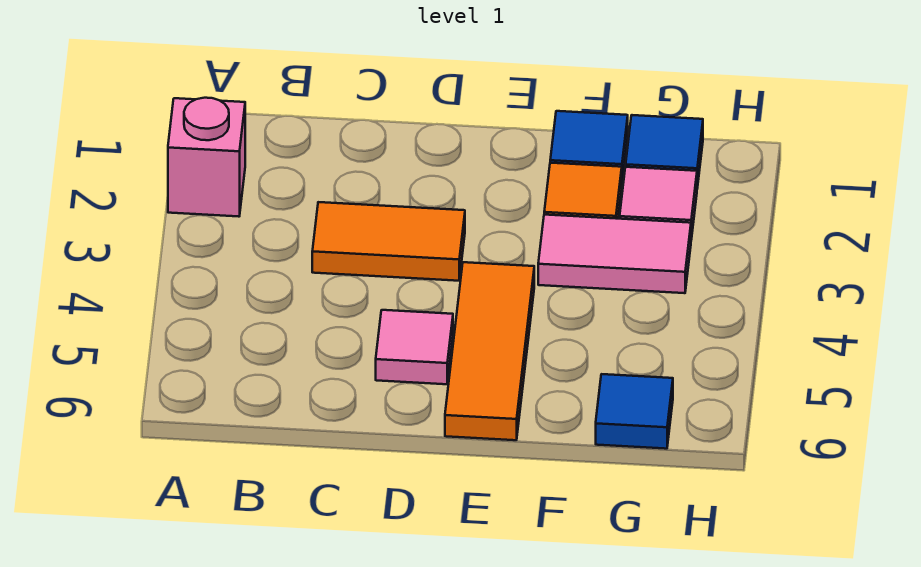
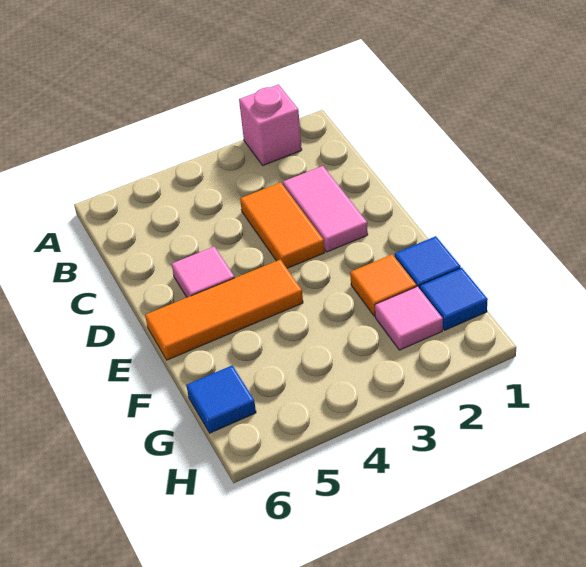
pink tile F3:G3 level 1 -> pink tile C2:D2 level 1

